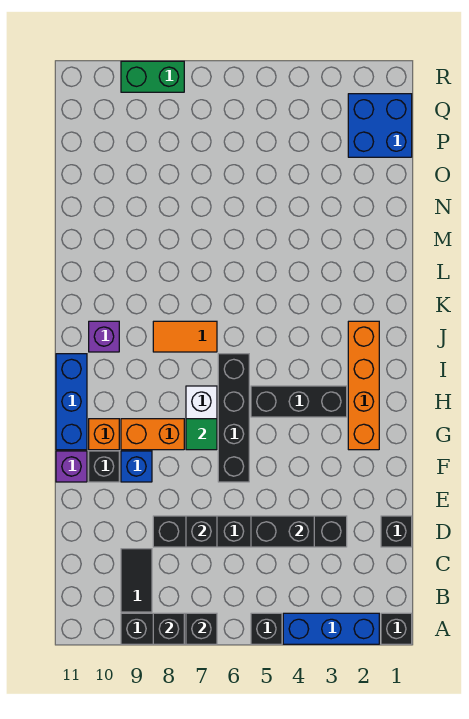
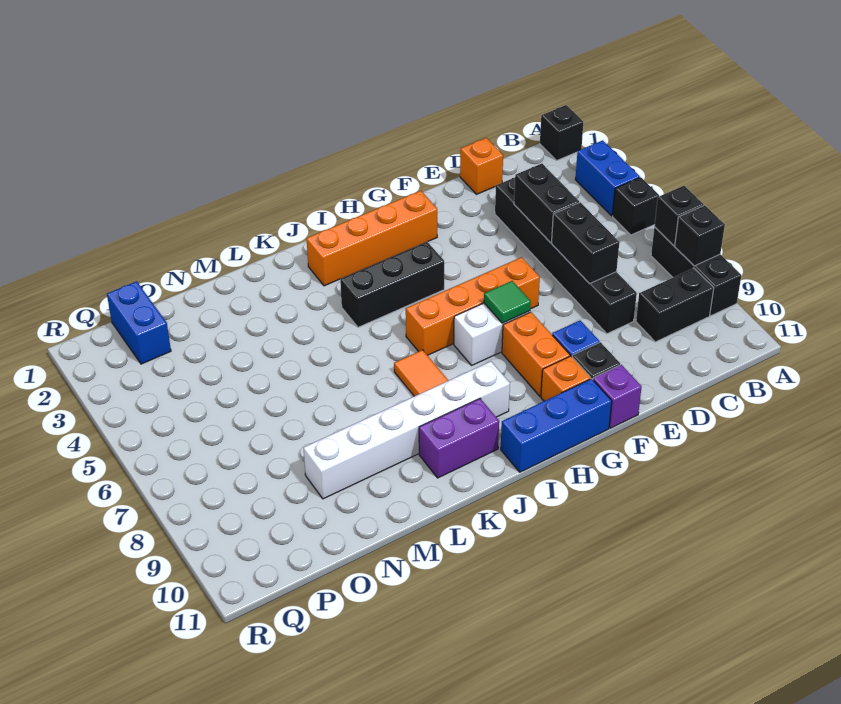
blue brick A2:A4 level 1 -> blue brick A3:A4 level 1
black tile B9:C9 level 1 -> black brick B9:C9 level 1
black brick D1 level 1 -> orange brick D1 level 1
black brick D7 level 2 -> black brick D6:D7 level 2
black brick F6:I6 level 1 -> orange brick F6:I6 level 1
black brick H3:H5 level 1 -> black brick H4:J4 level 1
none -> white brick I9:N9 level 1
purple brick J10 level 1 -> purple brick J10:K10 level 1
blue brick P1:Q2 level 1 -> blue brick P1:P2 level 1
green brick R8:R9 level 1 -> none

